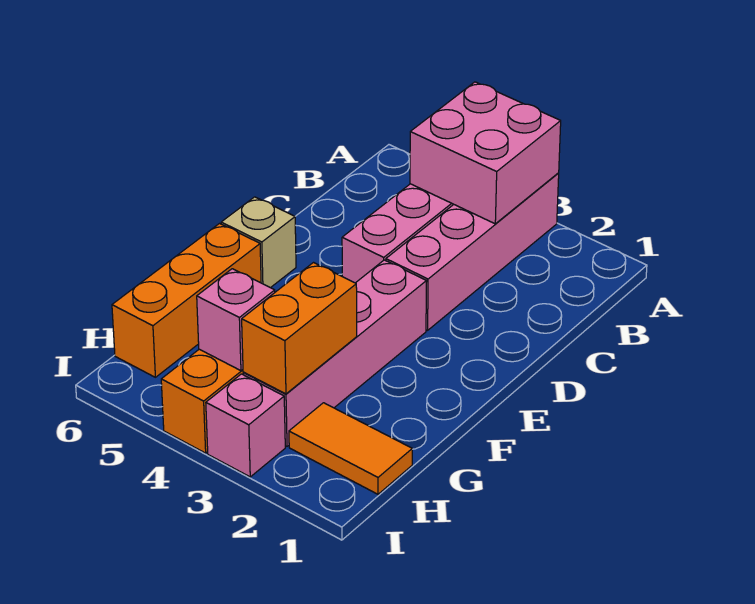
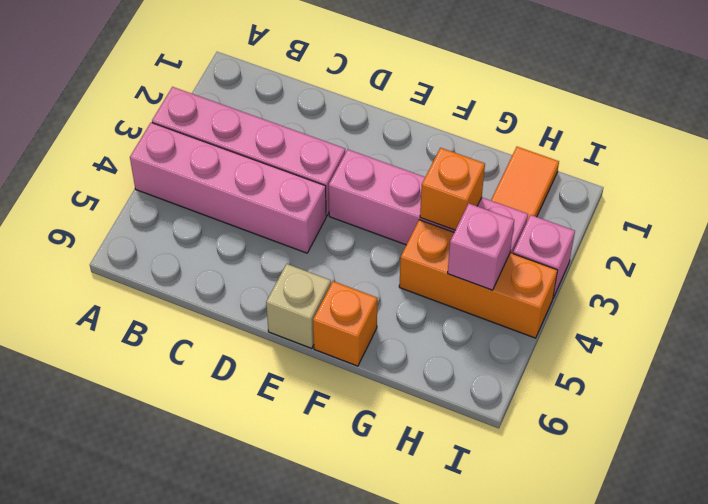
pink brick A3:B4 level 2 -> none
orange brick F6:H6 level 1 -> orange brick F6 level 1
orange brick G3:H3 level 2 -> orange brick G3 level 2

